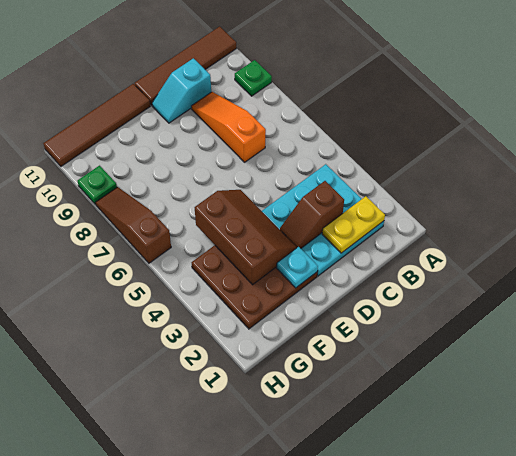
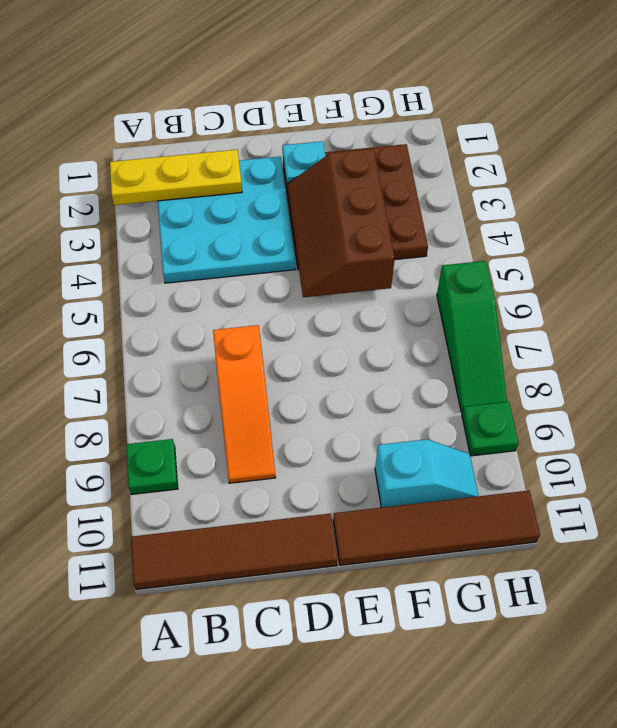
yellow plate B2:C2 level 2 -> yellow plate A2:C2 level 2
brown slope C3:D3 level 2 top C -> none
cyan slope C10:D10 level 1 top C -> cyan slope F10:G10 level 1 top F
brown slope H6:H8 level 1 top 6 -> green slope H6:H8 level 1 top 6

